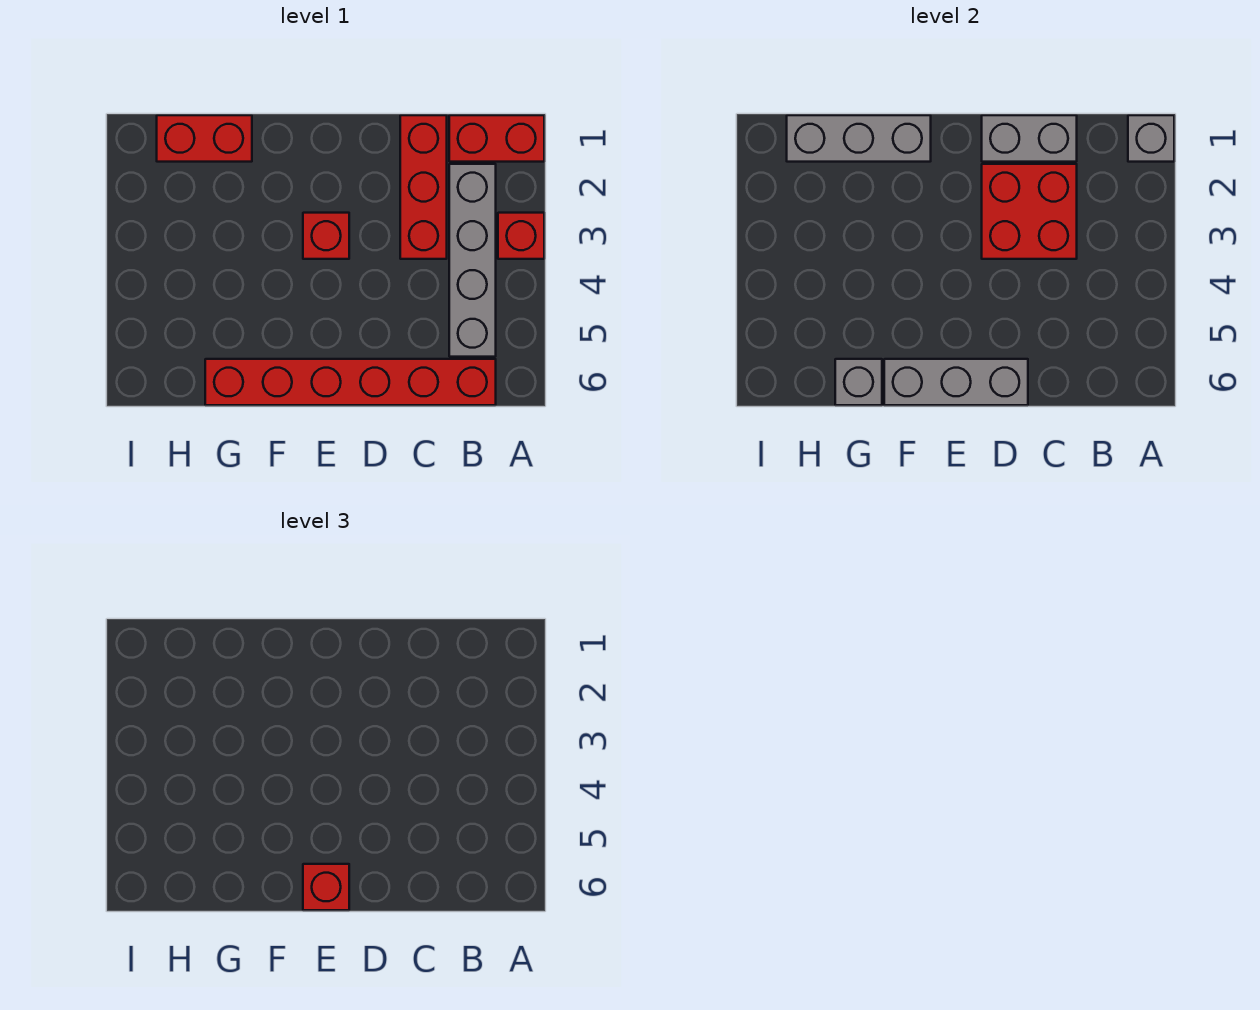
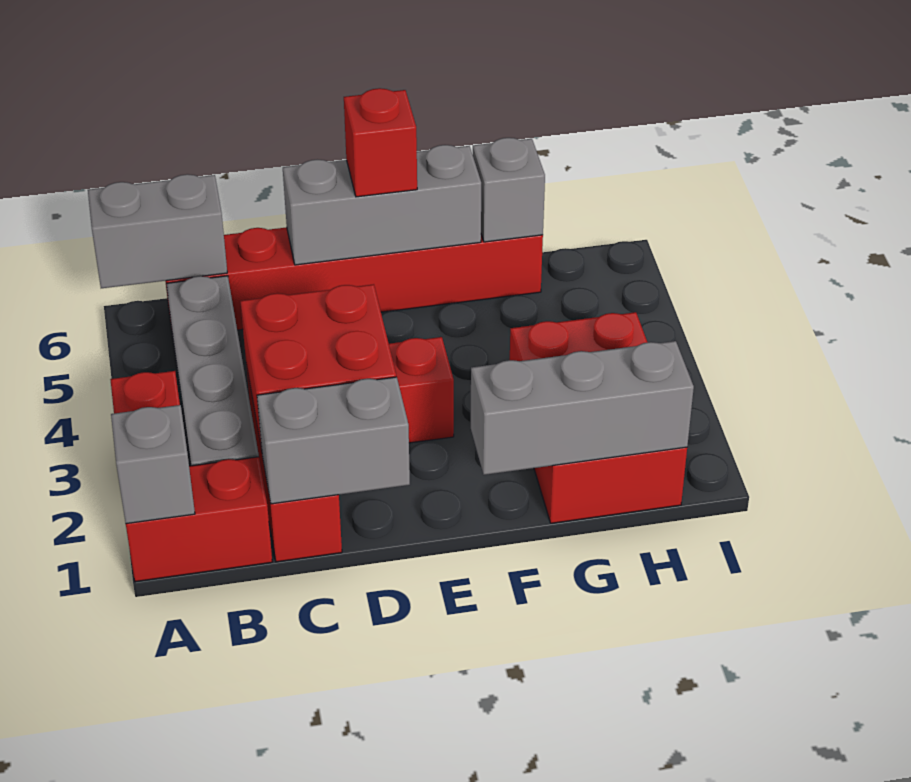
none -> grey brick A6:B6 level 2
red brick G1:H1 level 1 -> red brick G1:H3 level 1

